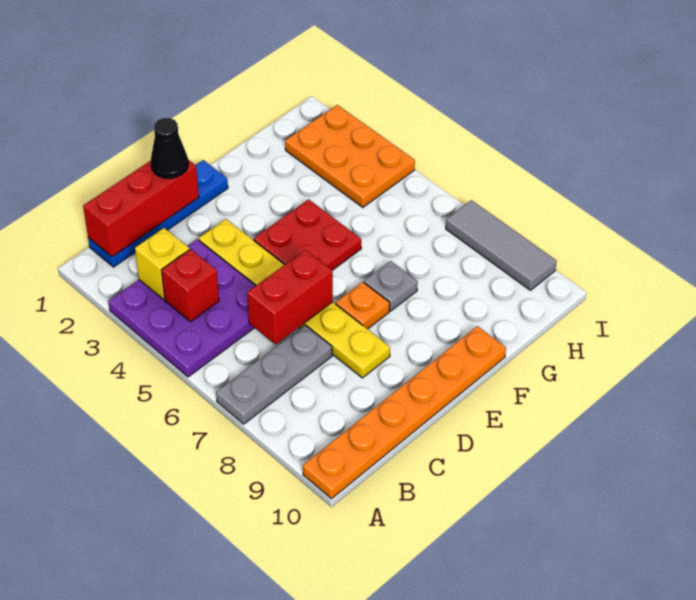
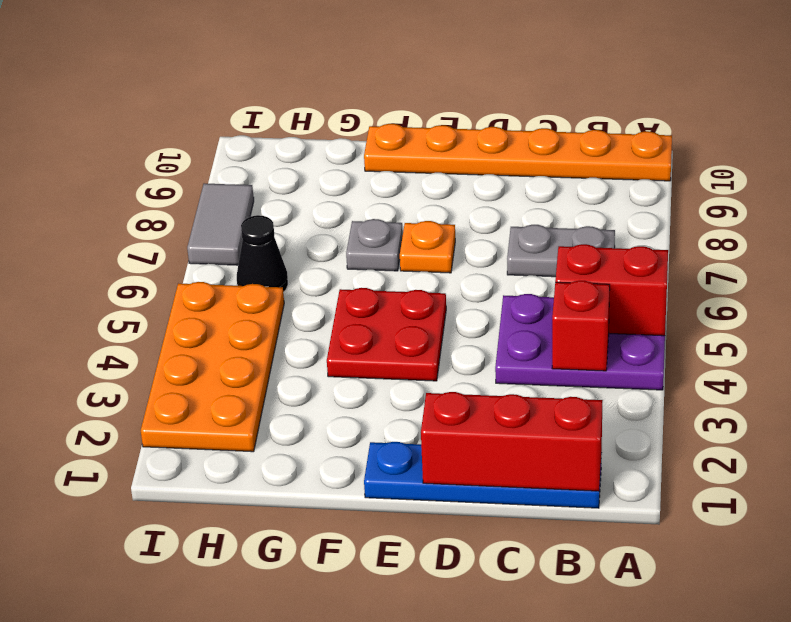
purple plate A3:C5 level 1 -> purple plate A4:C5 level 1
grey plate A7:C7 level 1 -> grey plate B7:C7 level 1
yellow brick B3 level 2 -> none
red brick C6:D6 level 2 -> red brick A5:B5 level 2
black cone D1 level 3 -> black cone H6 level 1
yellow plate D3:D8 level 1 -> none
orange plate H2:I4 level 1 -> orange plate H2:I5 level 1
grey tile I7:I9 level 1 -> grey tile I7:I8 level 1

